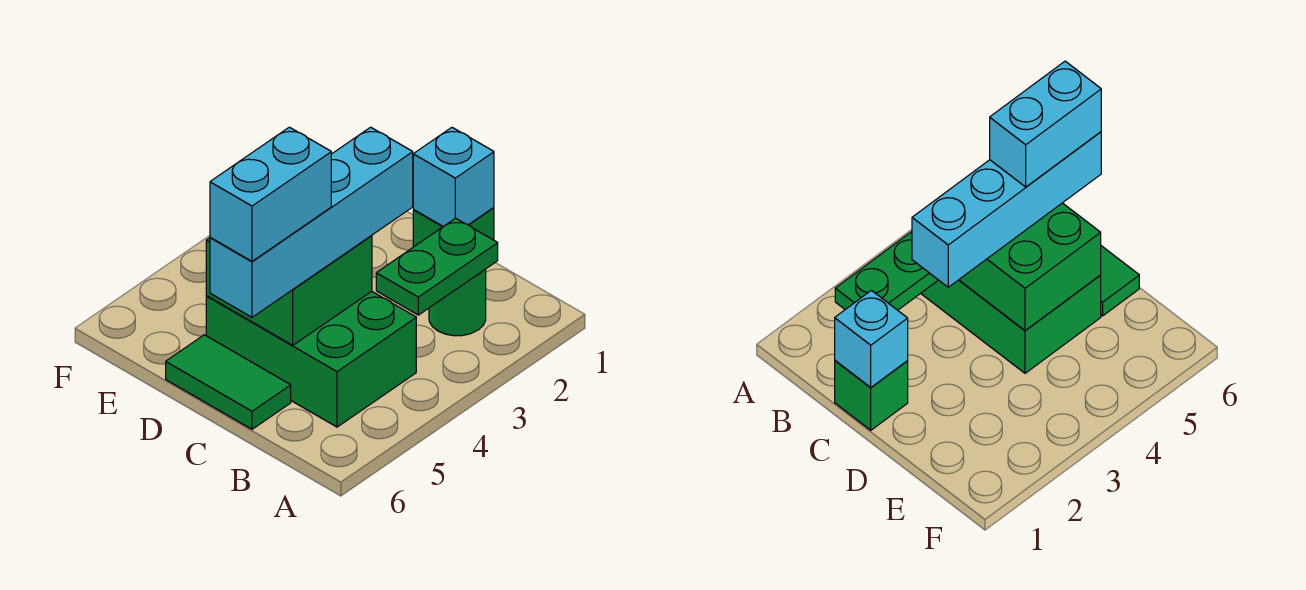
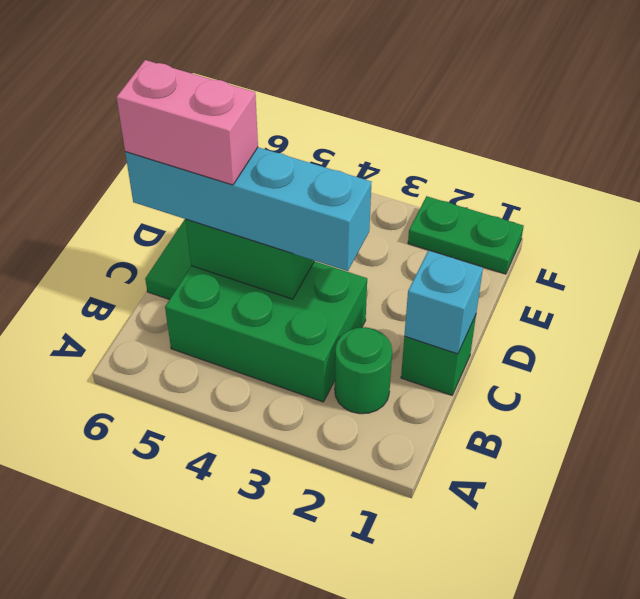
green plate B2:B3 level 2 -> green plate F1:F2 level 1
green brick B4:D5 level 1 -> green brick B3:C5 level 1
cyan brick C5:C6 level 4 -> pink brick C5:C6 level 4

